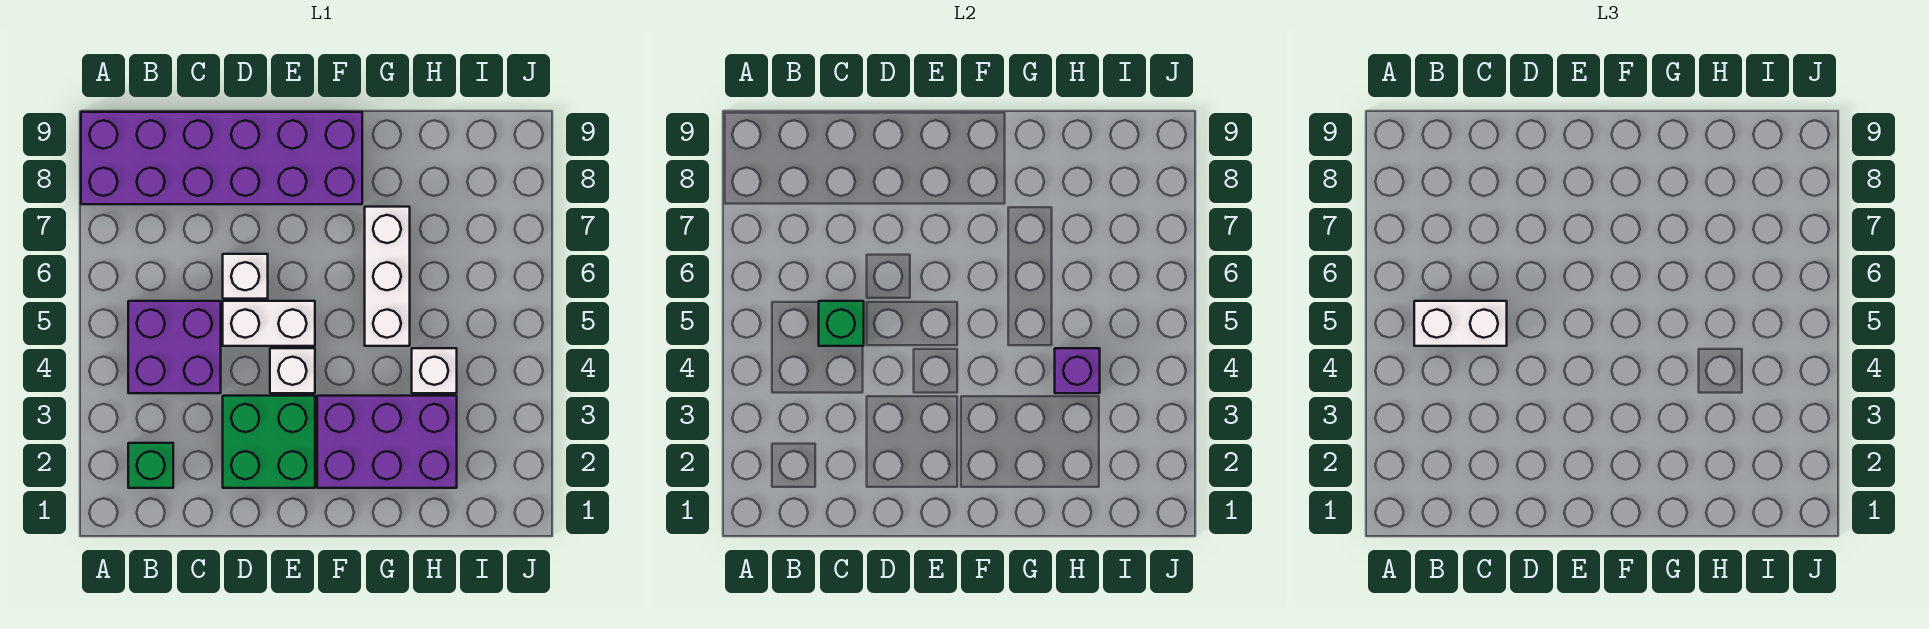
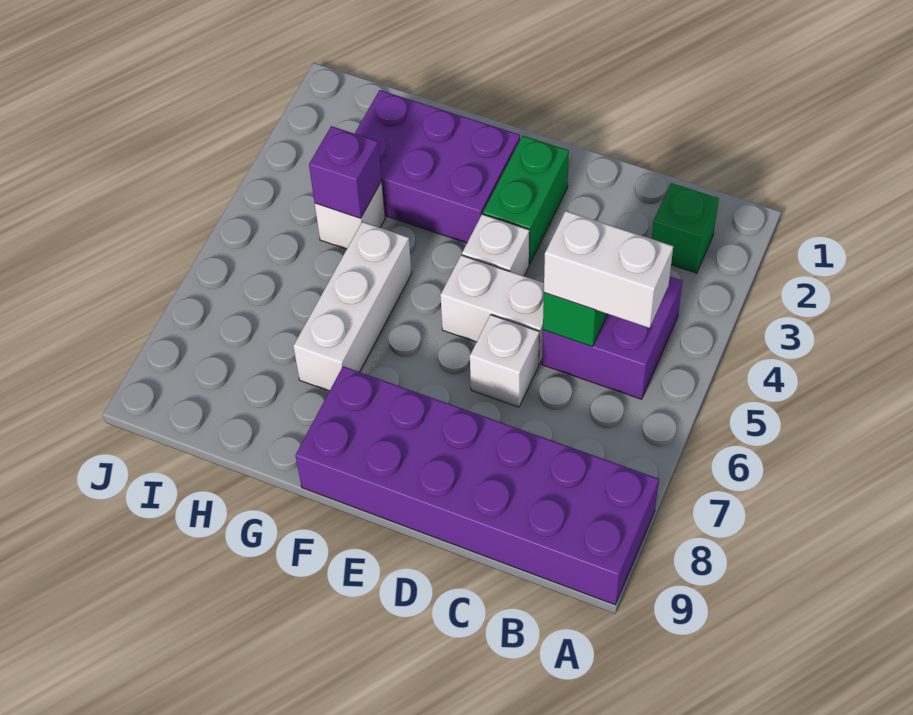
green brick D2:E3 level 1 -> green brick E2:E3 level 1

